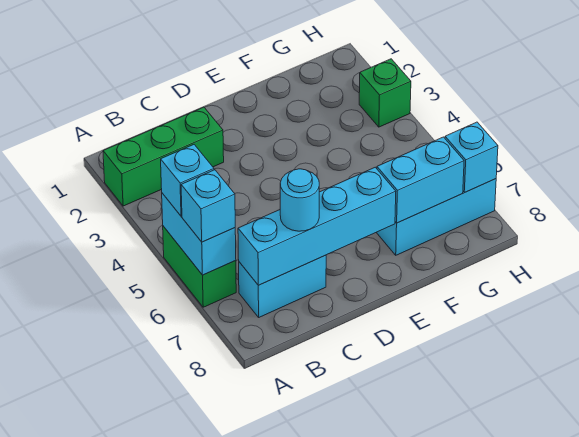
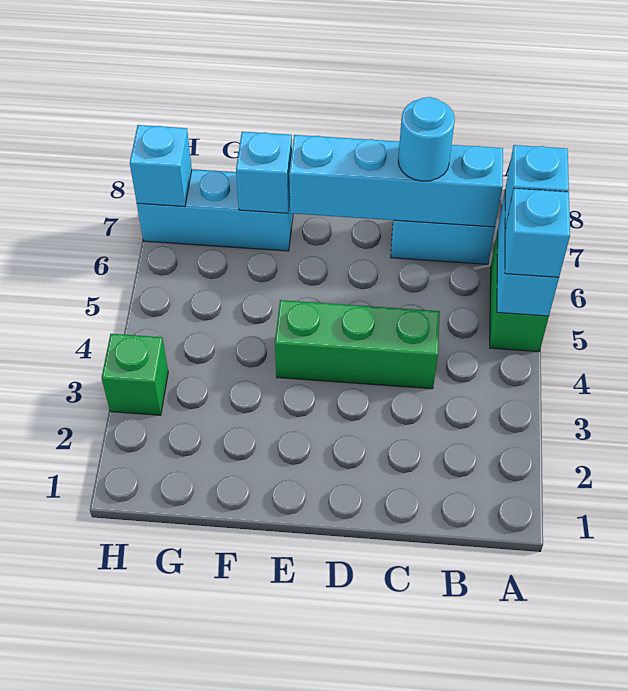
green brick A2:C2 level 1 -> green brick C4:E4 level 1
cyan brick F7:G7 level 2 -> cyan brick F7 level 2

